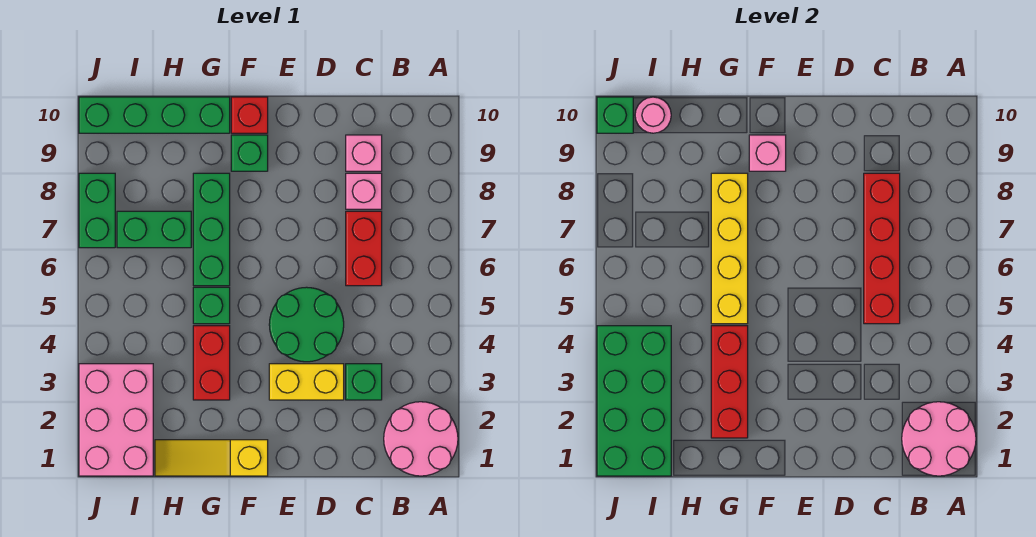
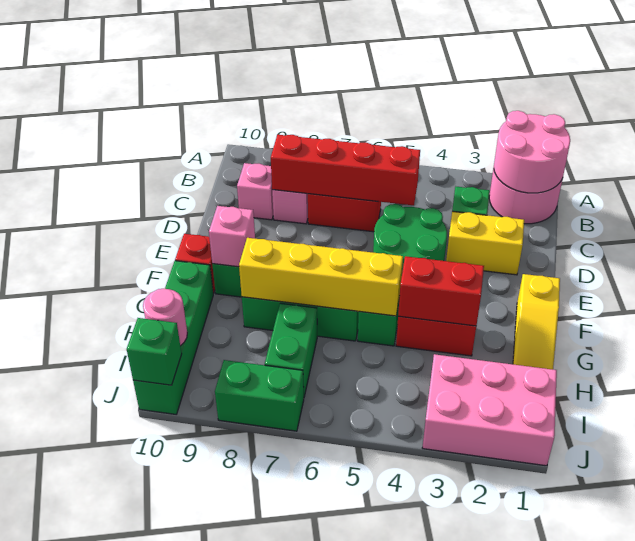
yellow brick D3:E3 level 1 -> yellow brick D2:D3 level 1
red brick G2:G4 level 2 -> red brick G3:G4 level 2
green brick I1:J4 level 2 -> none

